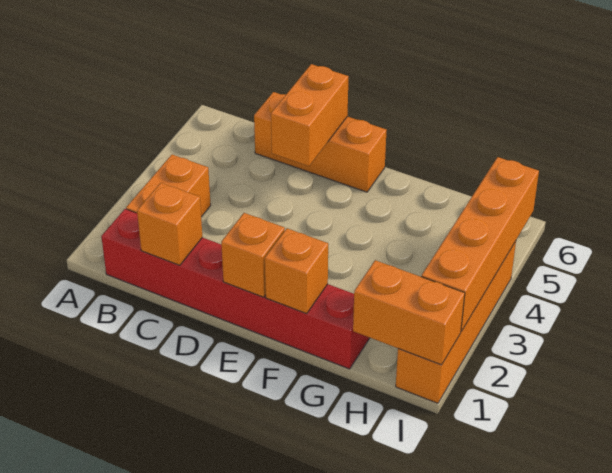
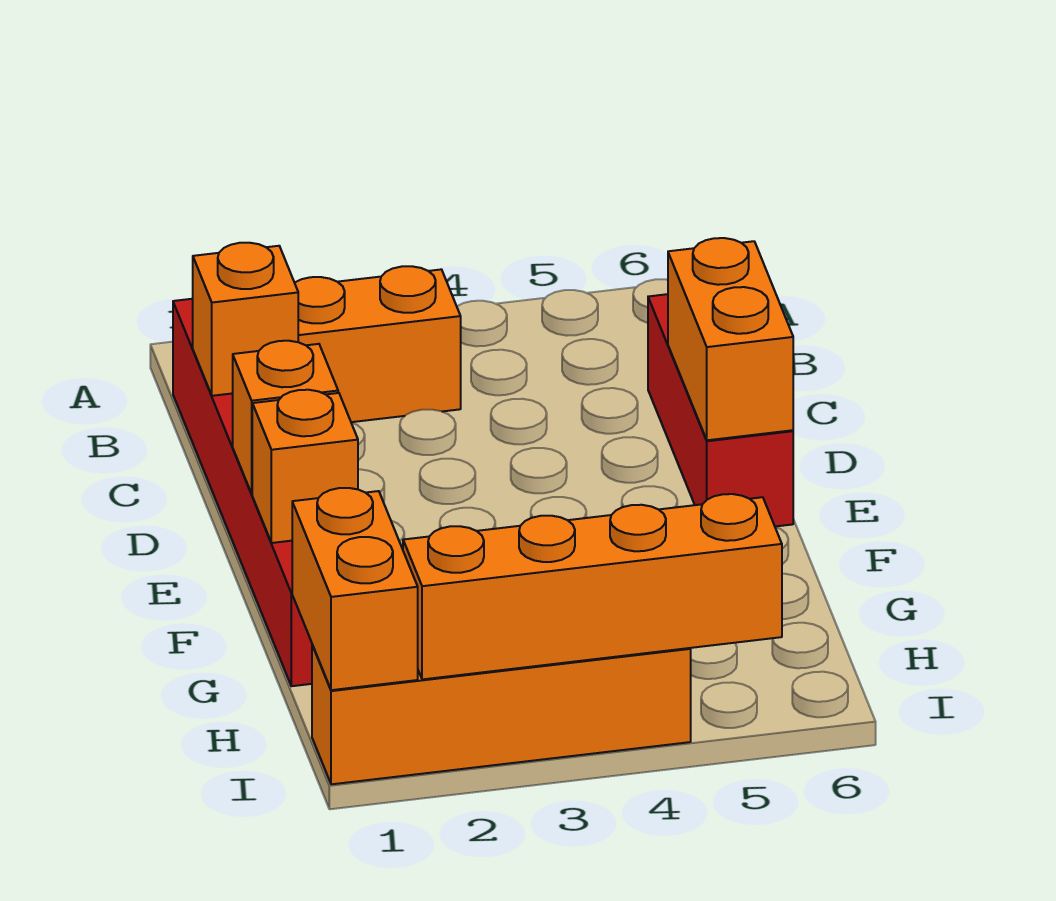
orange brick C6:E6 level 1 -> red brick C6:E6 level 1
orange brick D5:D6 level 2 -> orange brick D6:E6 level 2

